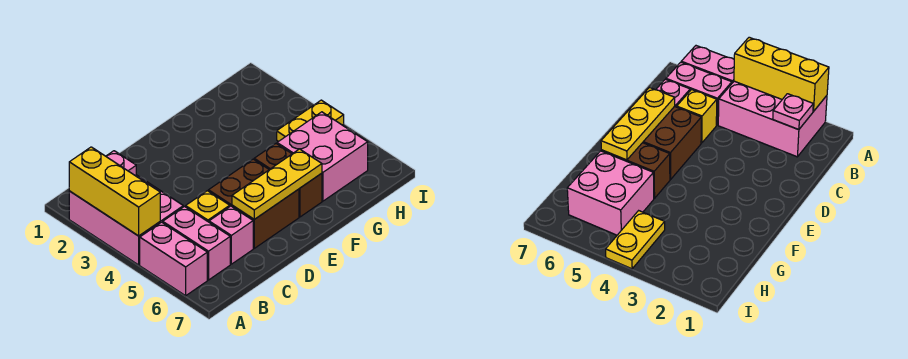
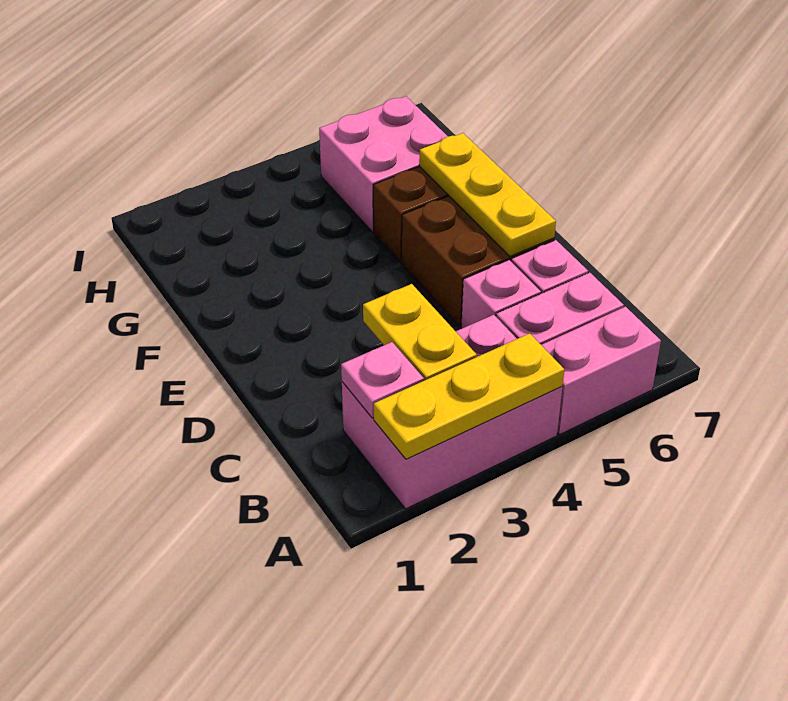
yellow brick A2:A4 level 2 -> yellow plate A2:A4 level 2
yellow brick C5 level 1 -> pink brick C5 level 1
yellow plate H4:I4 level 1 -> yellow plate B3:C3 level 2

